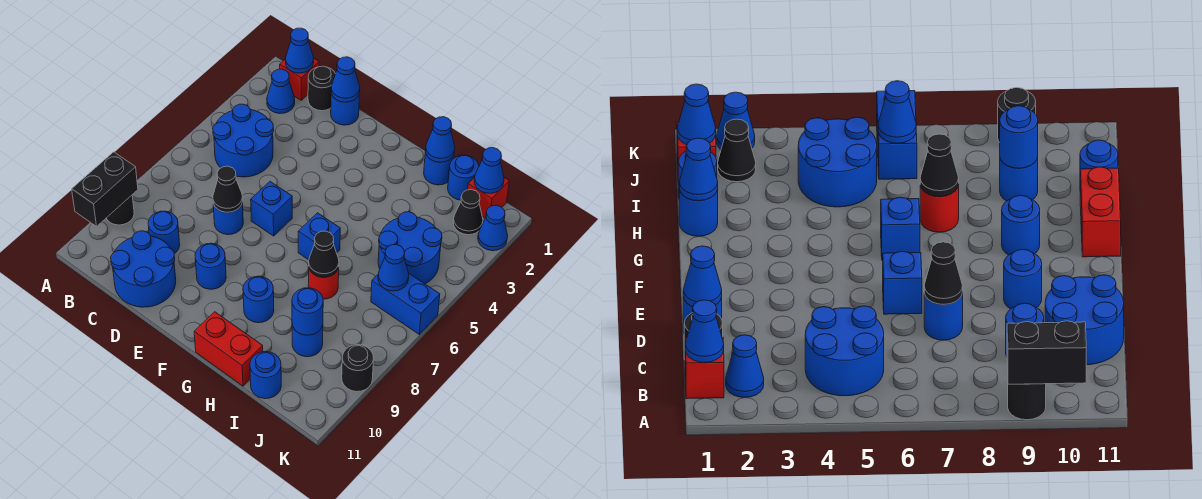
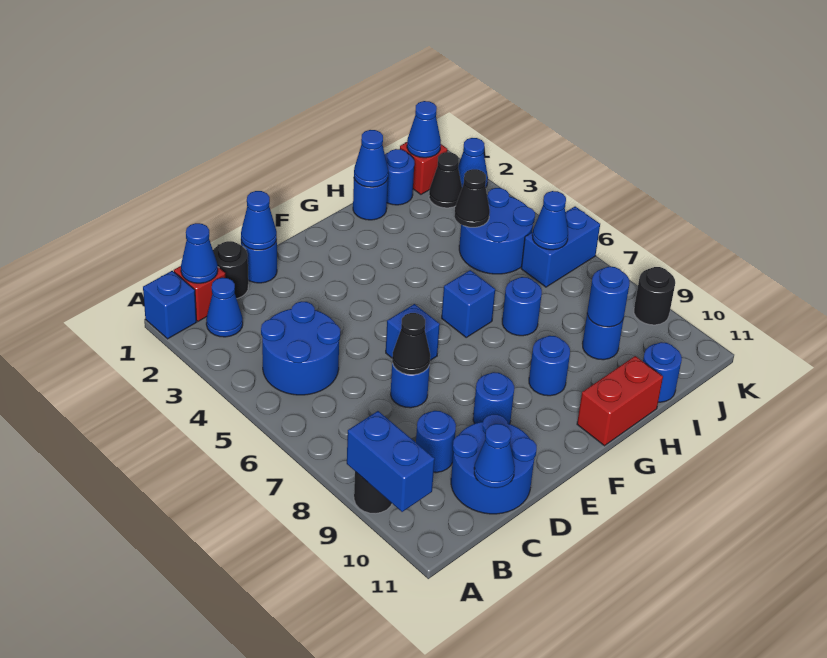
none -> blue brick A1 level 1
black brick A9:A10 level 2 -> blue brick A9:A10 level 2
none -> blue cone C11 level 2
red round brick H7 level 1 -> blue round brick H7 level 1
black cone H7 level 2 -> black cone I4 level 2

